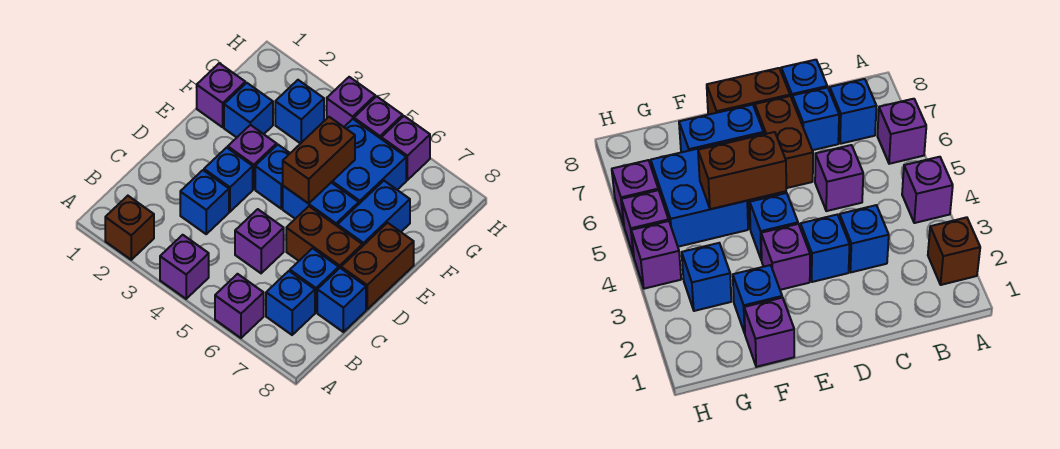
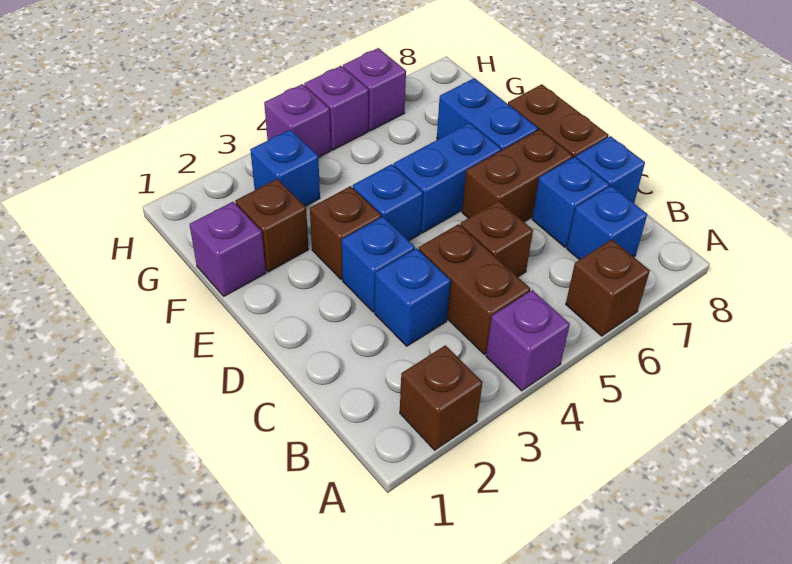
purple brick A6 level 1 -> brown brick A6 level 1
purple brick C5 level 1 -> brown brick C5 level 1
purple brick E3 level 1 -> brown brick E3 level 1
brown brick E5:F5 level 2 -> brown brick B4:C4 level 1
blue brick F2 level 1 -> brown brick F2 level 1
blue brick F5:G6 level 1 -> none

